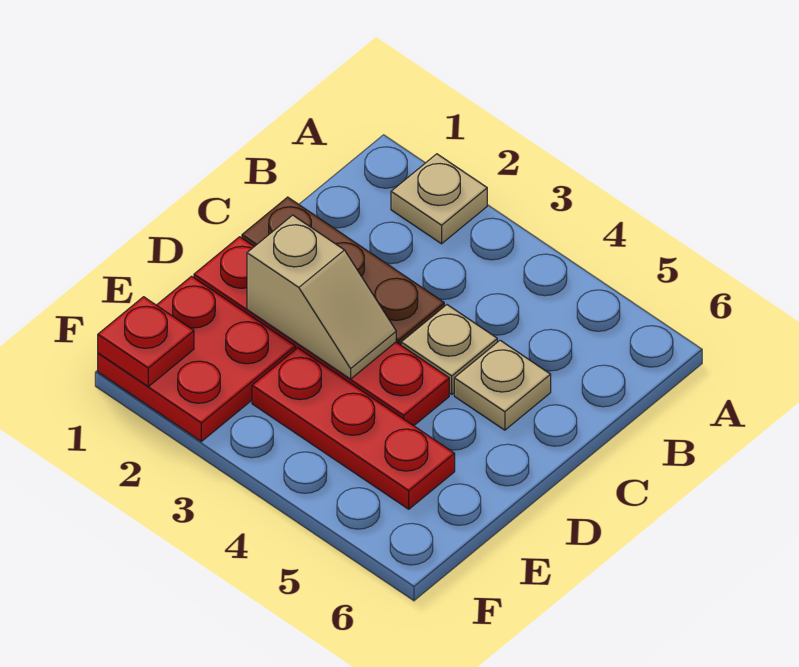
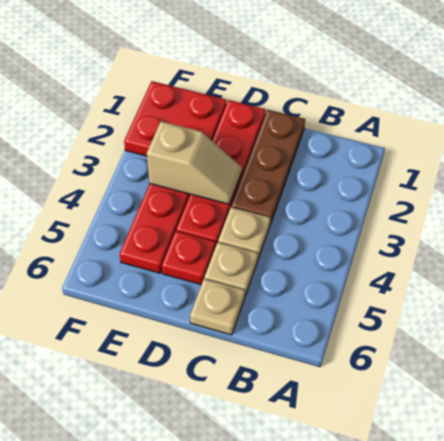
tan plate A2 level 1 -> tan plate C6 level 1
tan slope D2:D3 level 2 top 2 -> tan slope D3:E3 level 2 top E
red plate F1 level 2 -> red plate D5 level 1

